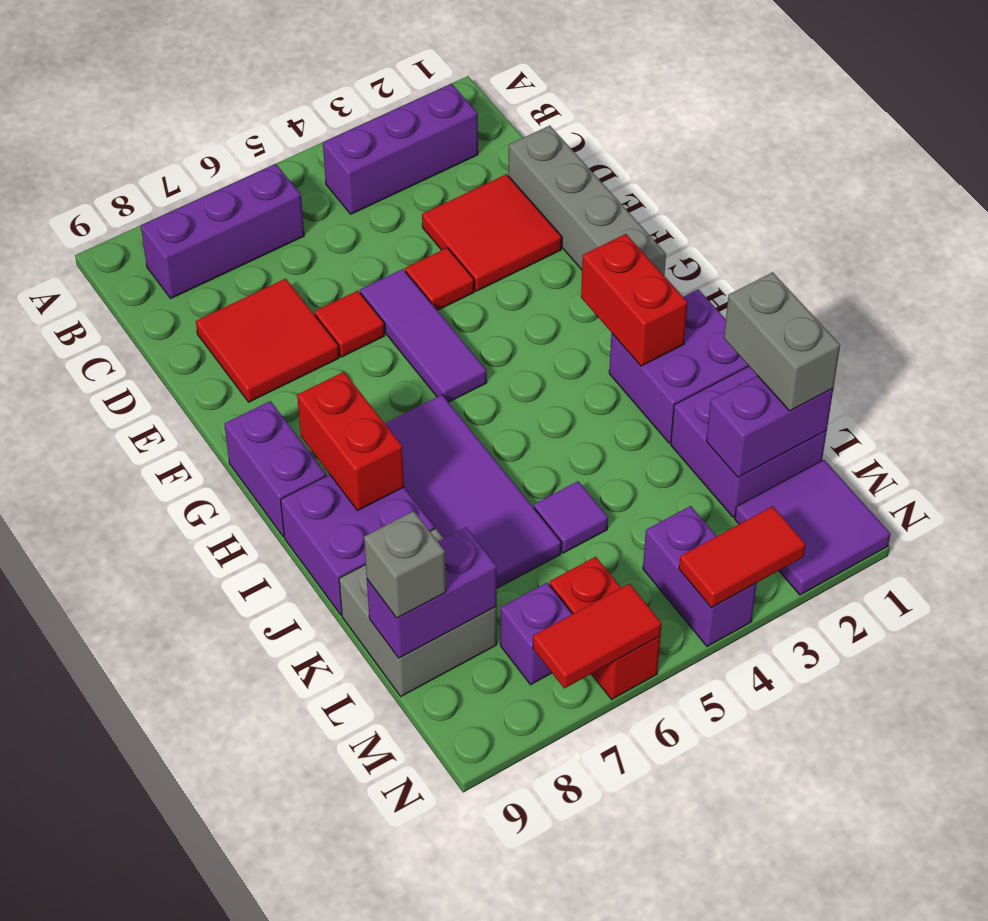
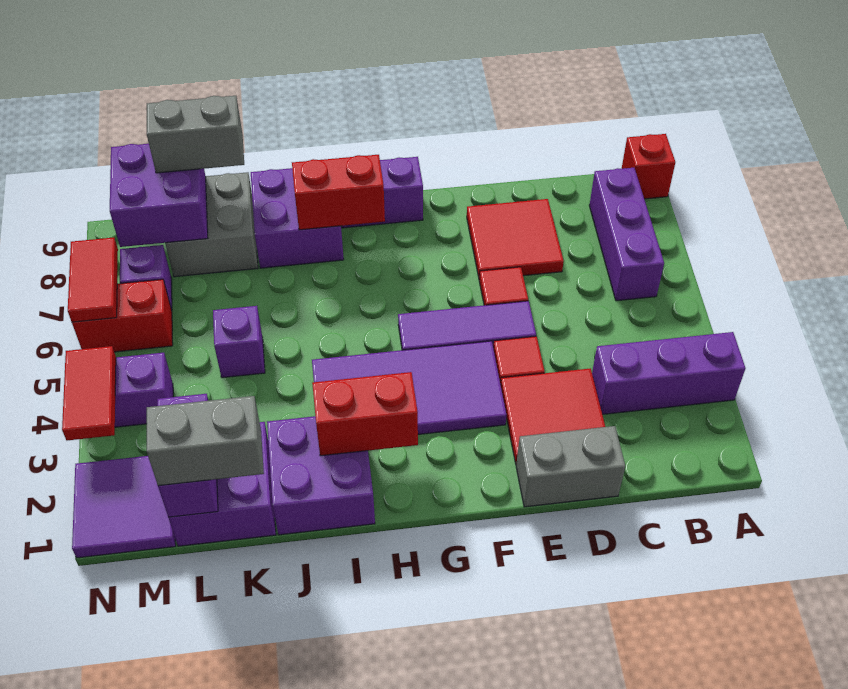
none -> red brick A9 level 1
purple brick B2:B4 level 1 -> purple brick A3:C3 level 1
grey brick D1:G1 level 1 -> grey brick D1:E1 level 1
purple tile H6:K7 level 1 -> purple tile F3:I4 level 1
purple tile K5 level 1 -> purple brick K5 level 1
purple brick L8:L9 level 2 -> purple brick L8:M9 level 2
grey brick L9 level 3 -> grey brick K9:L9 level 3

